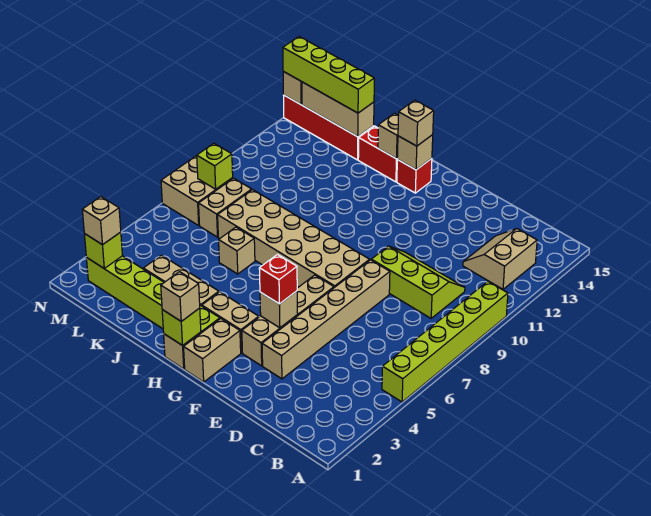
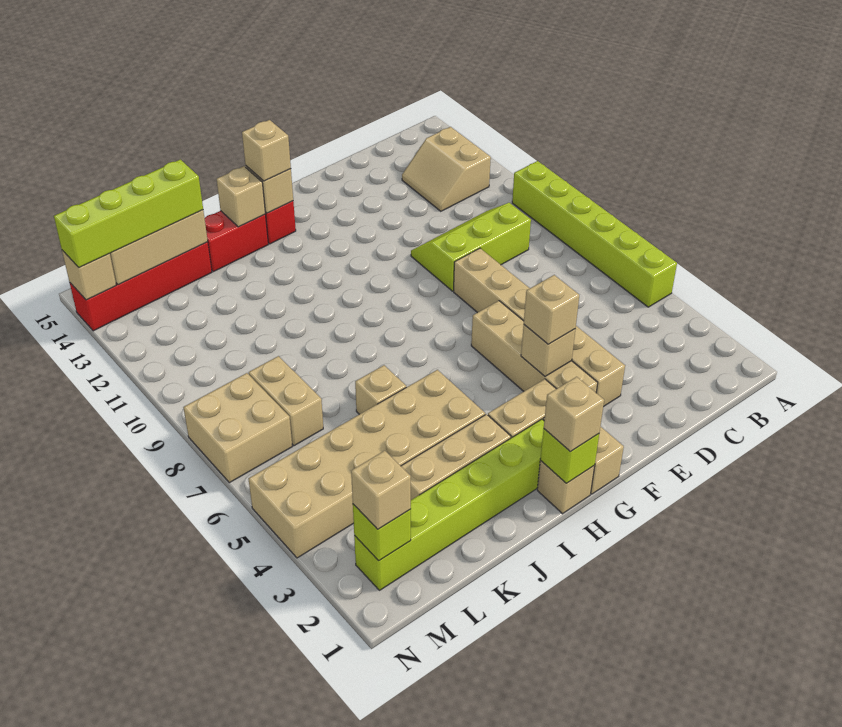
red brick F4 level 3 -> tan brick F4 level 3
tan brick F7:K8 level 1 -> tan brick I4:N5 level 1
lime brick M8 level 2 -> none

